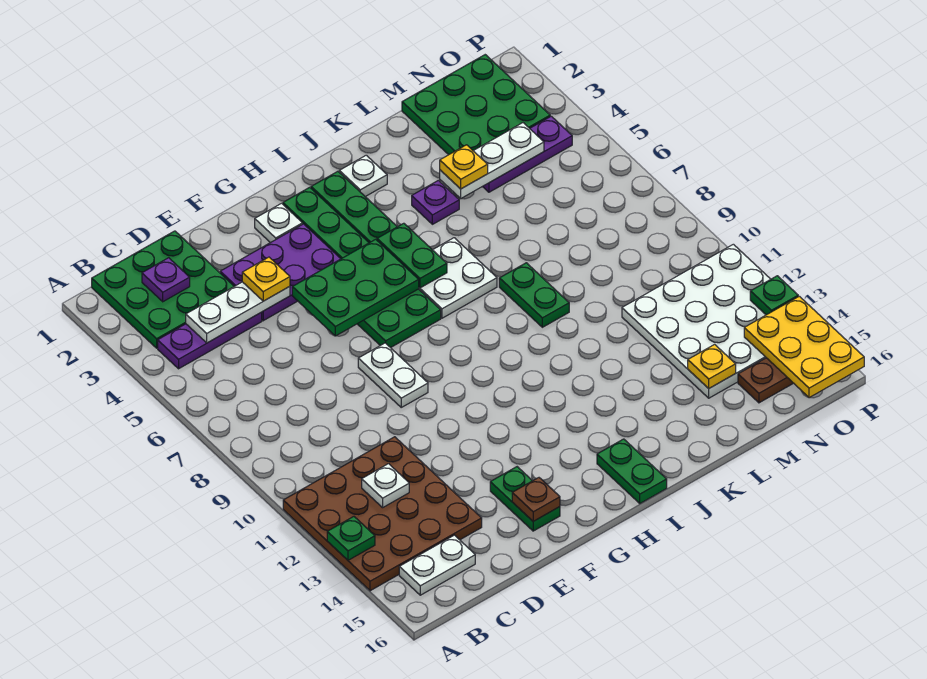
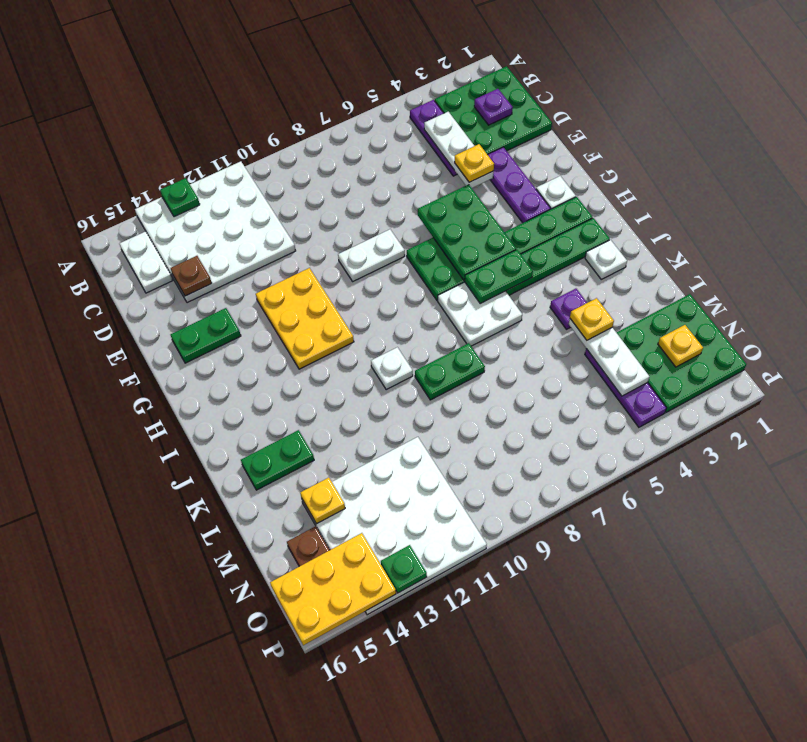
brown plate A11:D14 level 1 -> white plate A11:D14 level 1
white plate C12 level 2 -> white plate J10 level 1
purple plate E3:G4 level 1 -> purple plate E3:G3 level 1
none -> yellow plate F11:H12 level 1
brown plate F15 level 2 -> brown plate D14 level 2
green plate I15:I16 level 1 -> green plate K14:K15 level 1
none -> yellow plate N2 level 2

